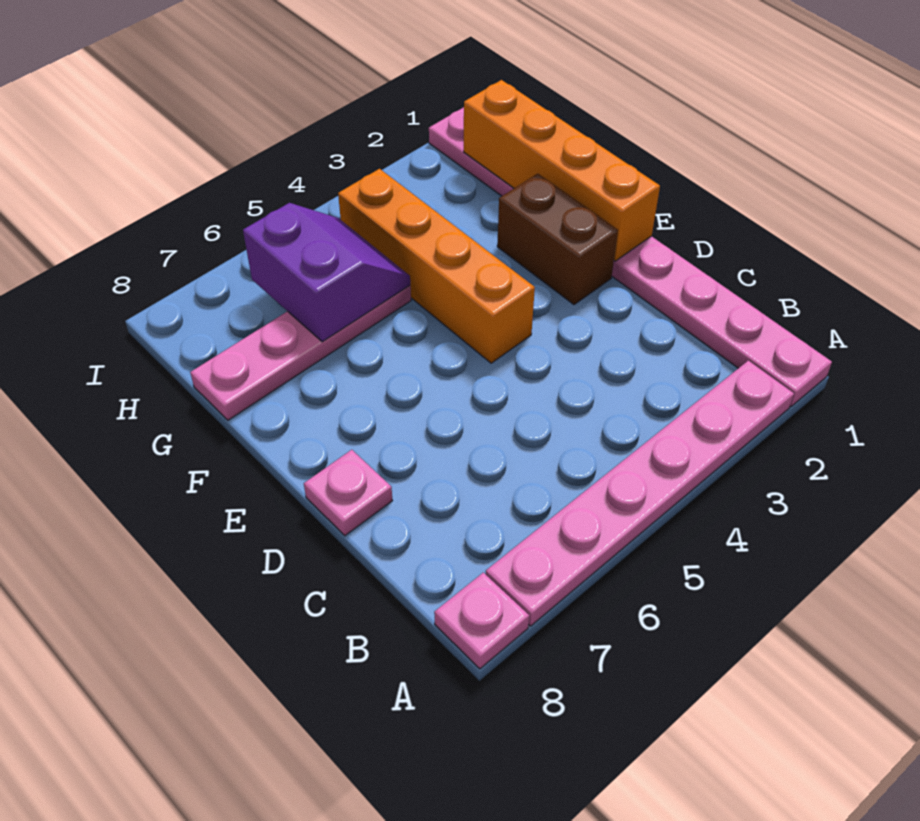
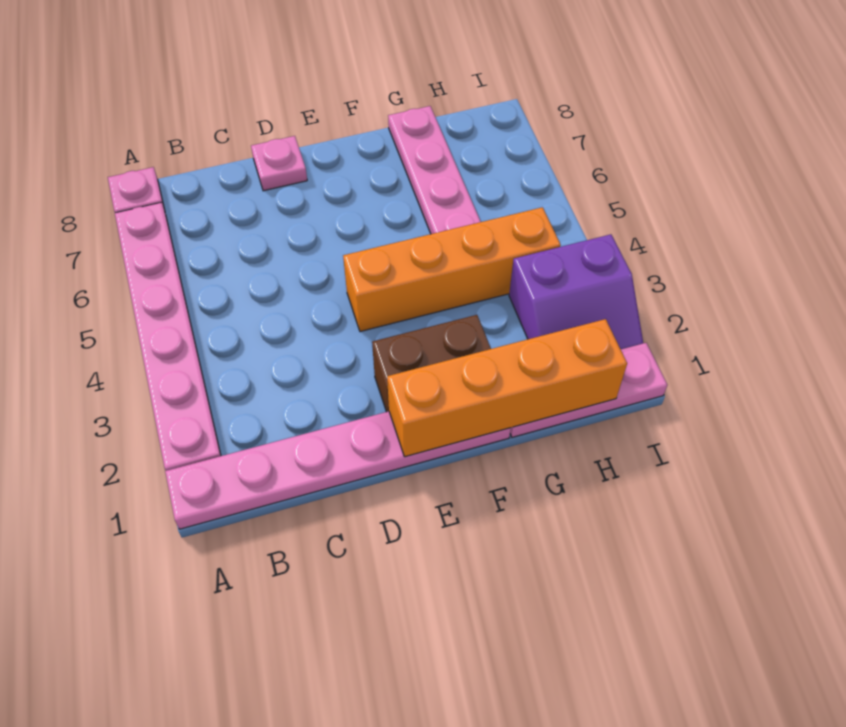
purple slope G5:H6 level 2 top 6 -> purple slope H2:I3 level 1 top 3

